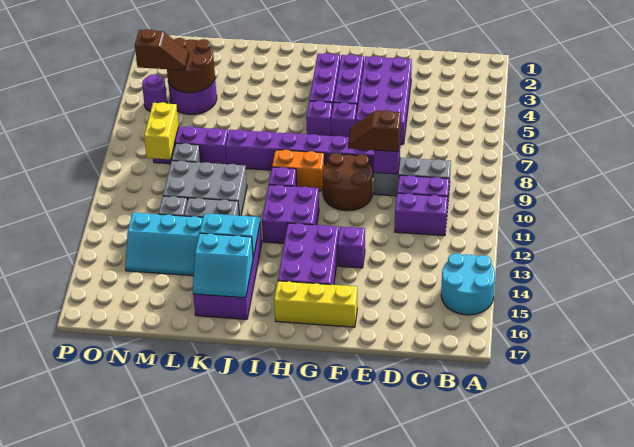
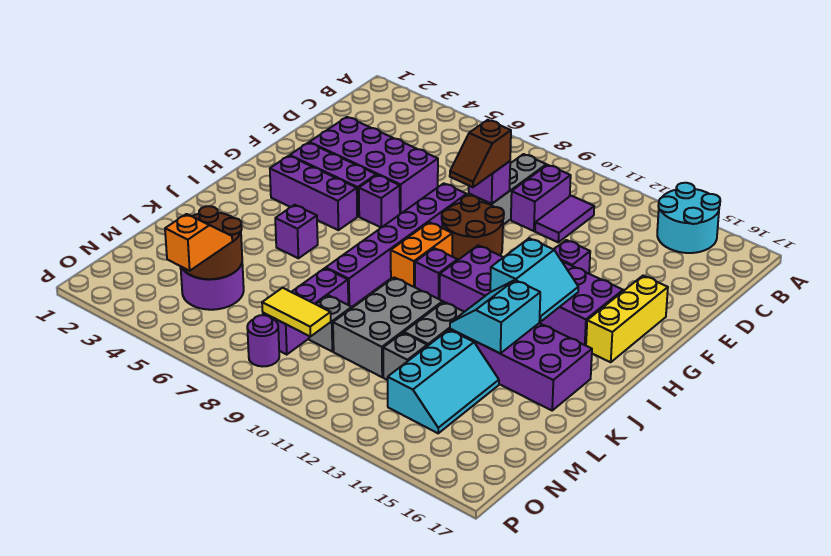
purple brick C11:D11 level 1 -> purple tile C11:D11 level 1
purple brick H6 level 1 -> purple brick J5 level 1
cyan slope J15:K16 level 2 top 15 -> cyan slope H13:I14 level 2 top 13
brown slope N5:O5 level 3 top O -> orange slope N5:O5 level 3 top O
yellow brick N8:N9 level 2 -> yellow tile N8:N9 level 2
purple round brick O5 level 1 -> purple round brick O8 level 1

